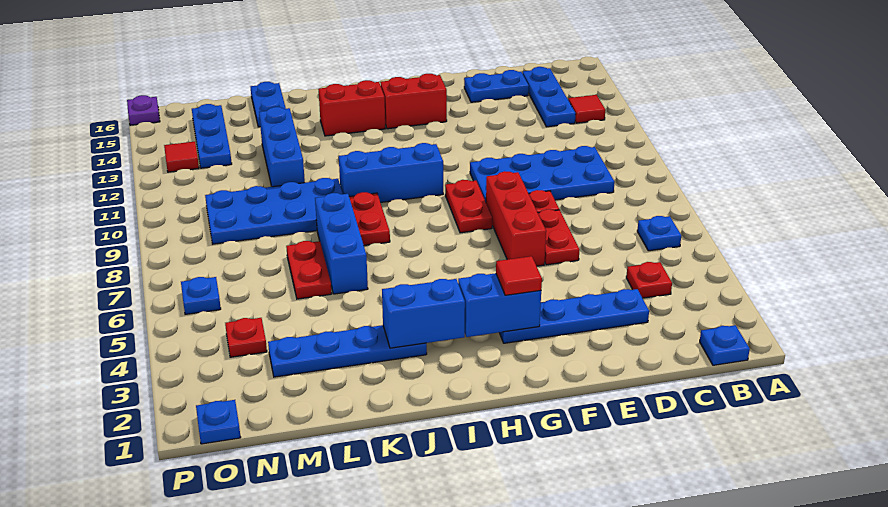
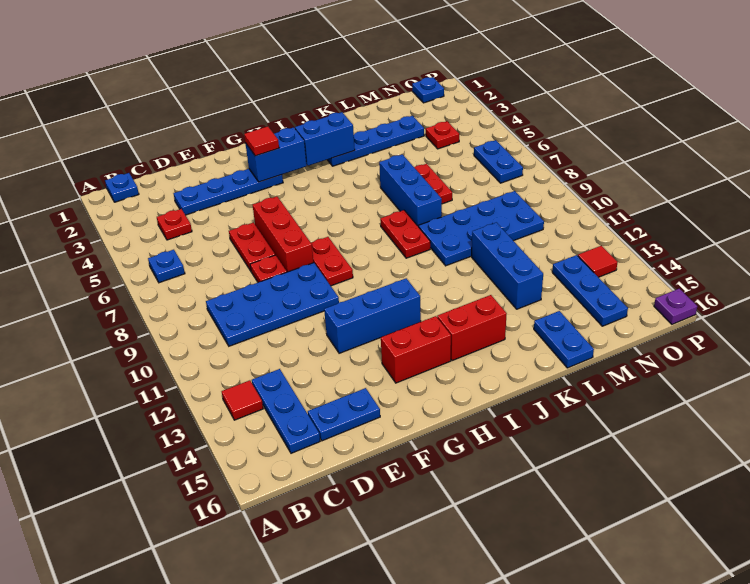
blue brick H10:J10 level 1 -> blue brick F12:H12 level 1
blue plate O6 level 1 -> blue plate O6:O7 level 1

